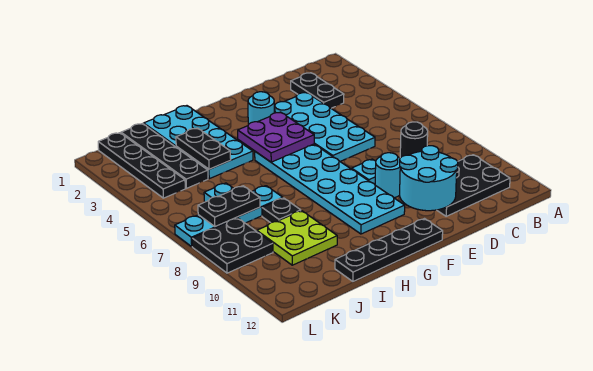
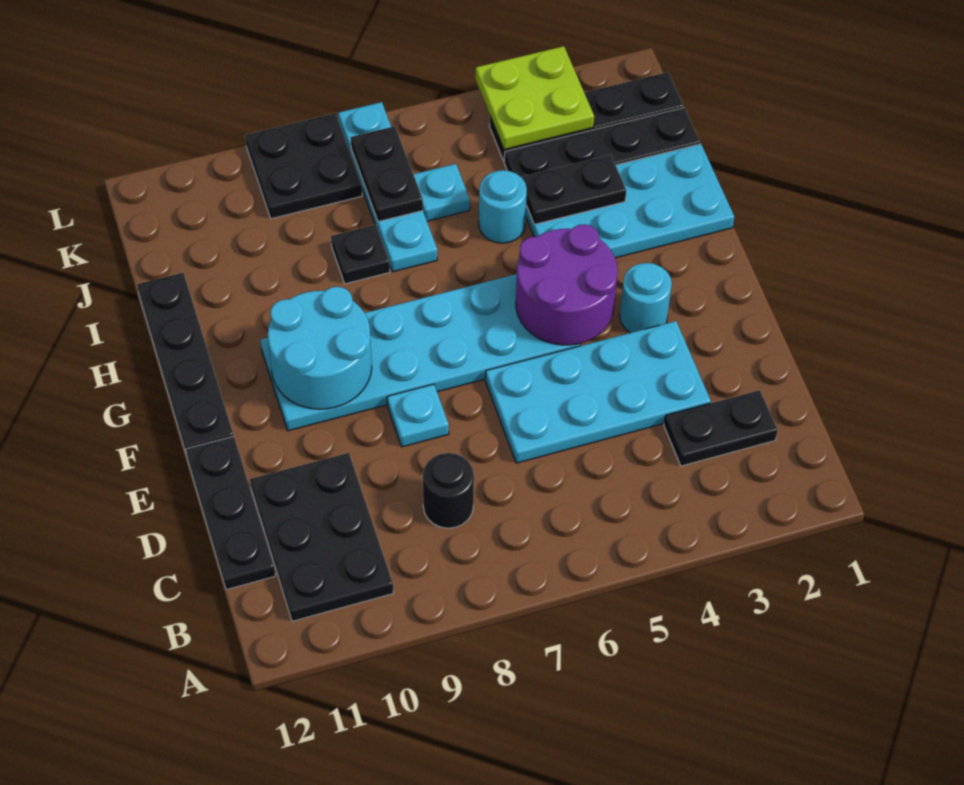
none -> black plate C12:E12 level 1
cyan round brick D10:E11 level 2 -> cyan round brick F9:G10 level 2
cyan round brick E9 level 1 -> cyan round brick I5 level 1
purple plate F4:G5 level 2 -> purple round brick F4:G5 level 2
lime plate I9:J10 level 1 -> lime plate K3:L4 level 2

